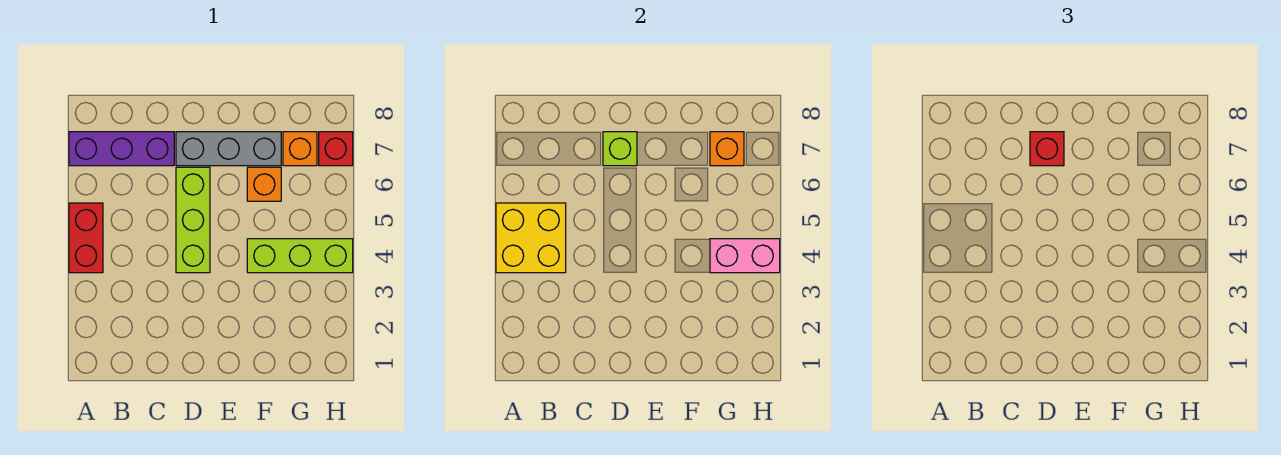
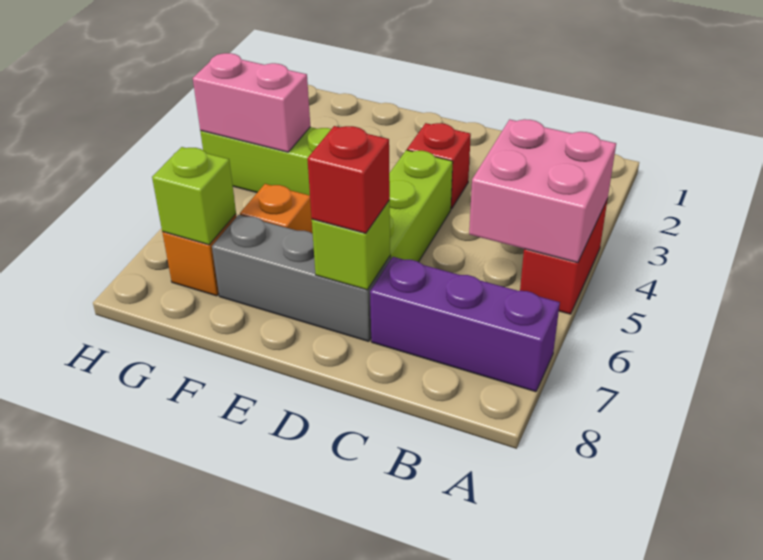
yellow brick A4:B5 level 2 -> pink brick A4:B5 level 2
orange brick G7 level 2 -> lime brick G7 level 2
red brick H7 level 1 -> red brick D3 level 1

